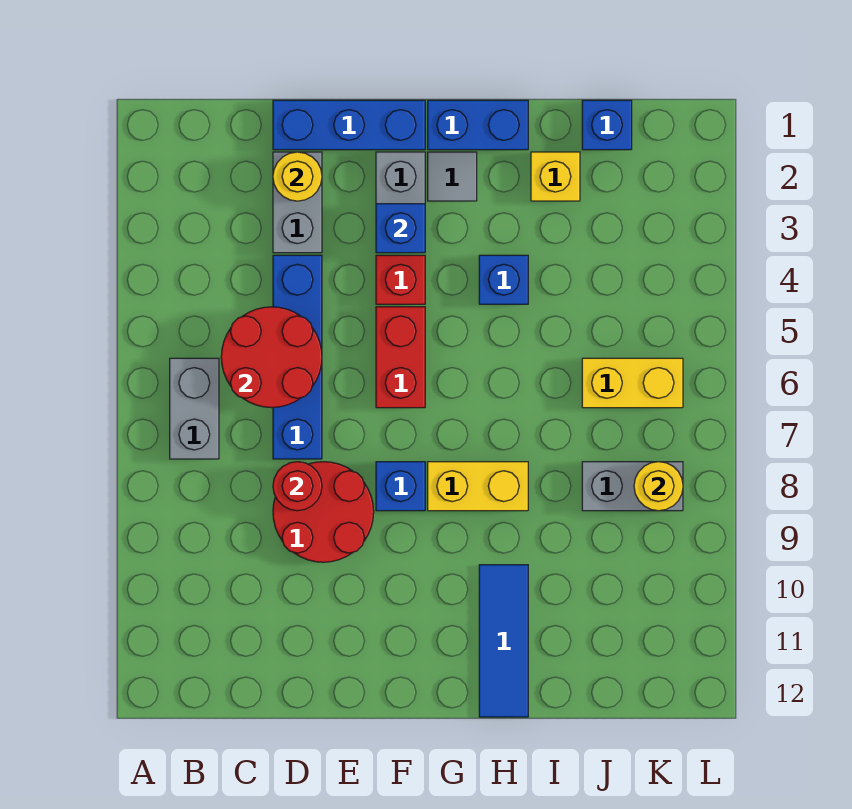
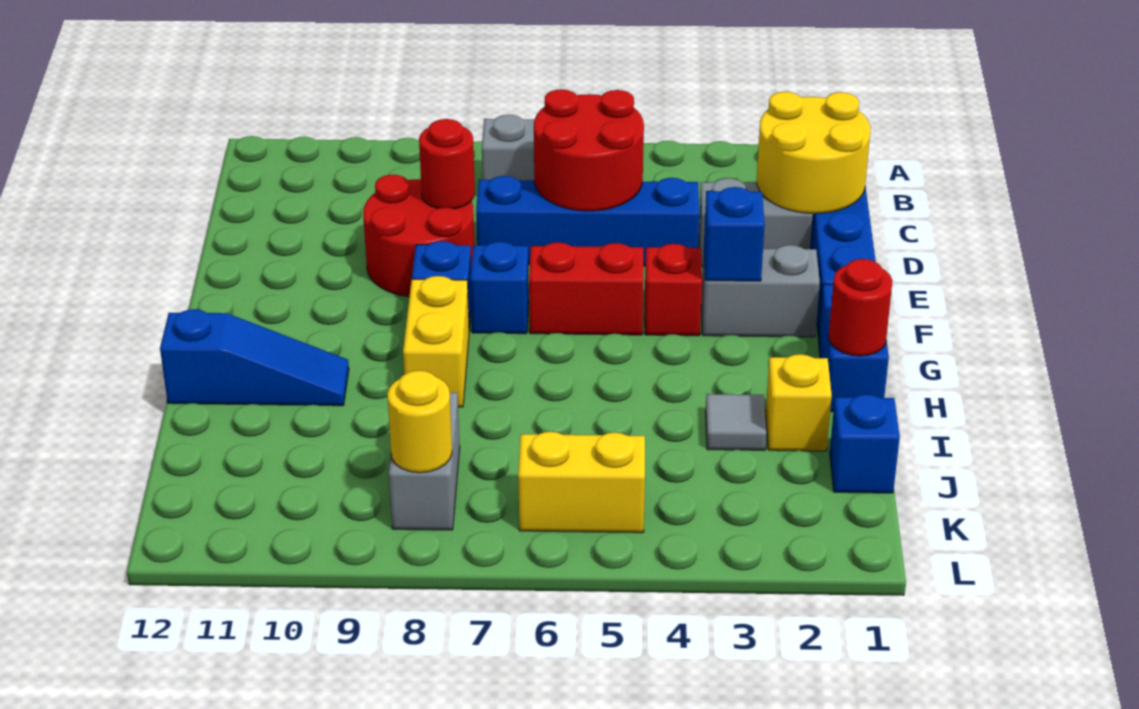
yellow round brick D2 level 2 -> yellow round brick C1:D2 level 2
grey tile G2 level 1 -> grey tile I3 level 1
none -> red round brick H1 level 2
blue brick H4 level 1 -> blue brick F7 level 1
blue tile H10:H12 level 1 -> blue slope H10:H12 level 1 top 12
yellow brick J6:K6 level 1 -> yellow brick K5:K6 level 1

